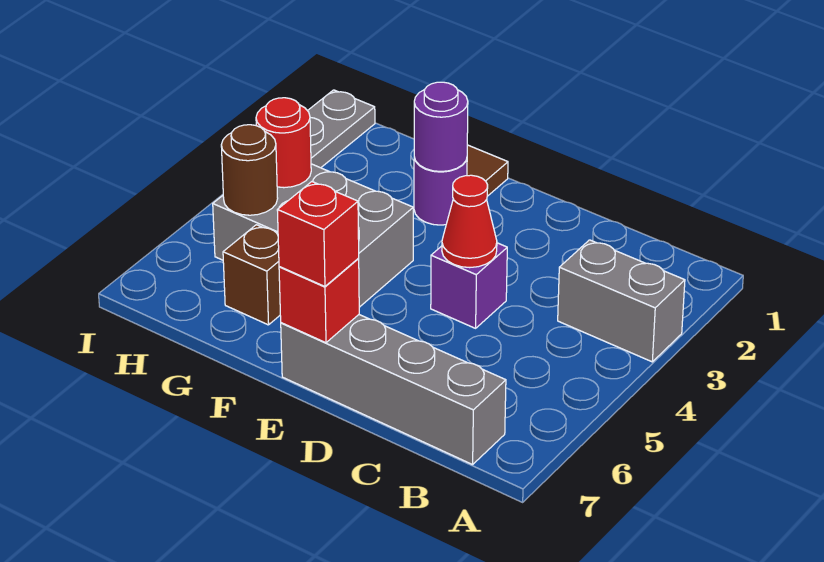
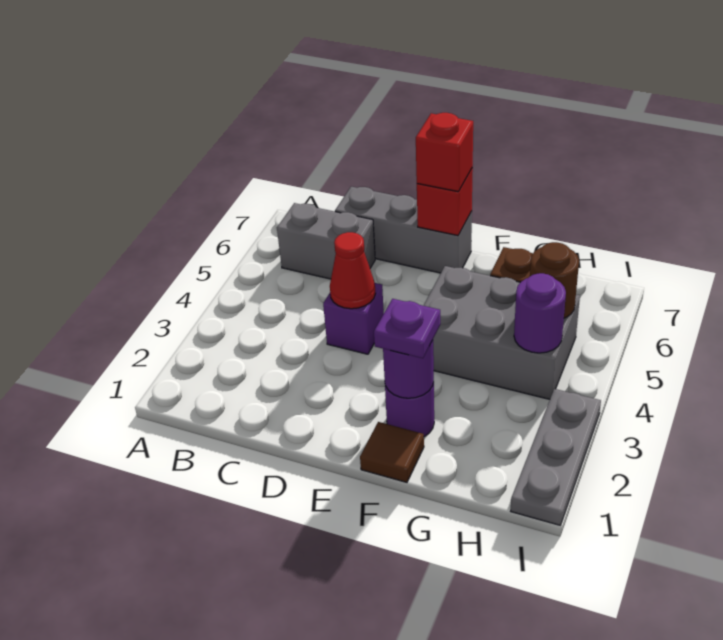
grey brick A3:B3 level 1 -> grey brick B6:C6 level 1
grey brick B7:E7 level 1 -> grey brick C7:E7 level 1
none -> purple plate F2 level 3
red round brick H4 level 2 -> purple round brick H4 level 2

